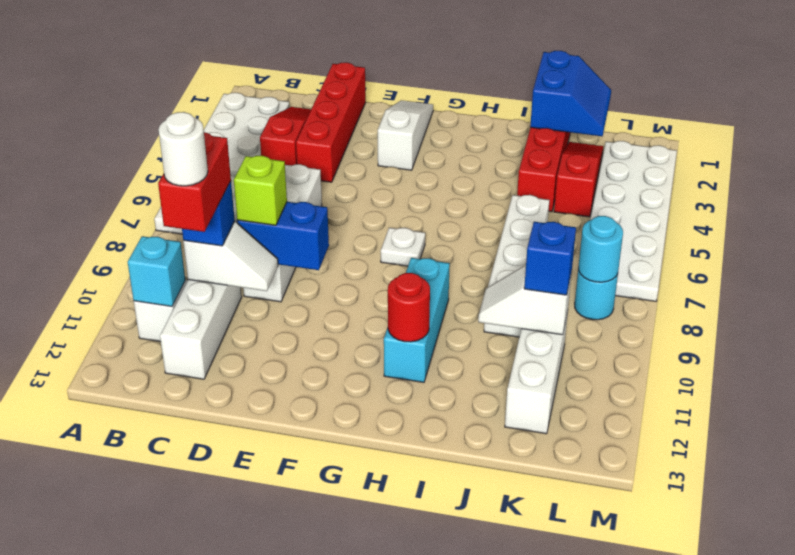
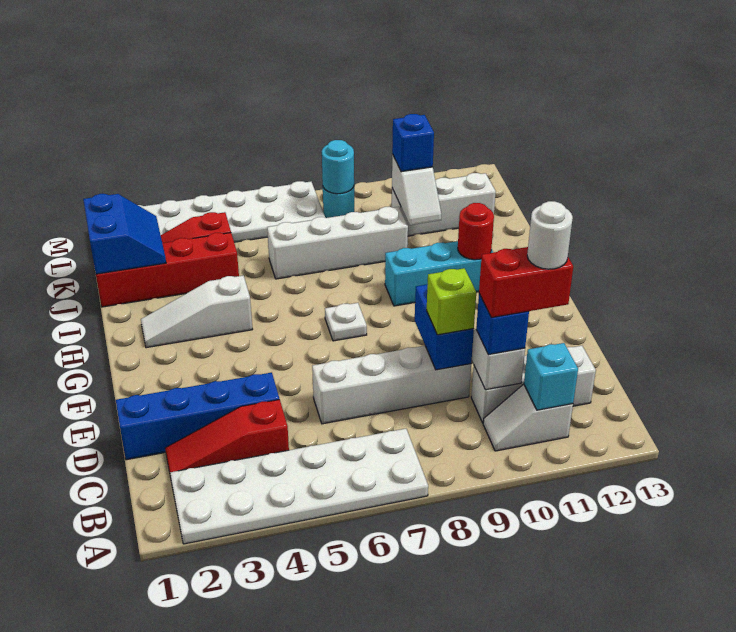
red brick D1:D4 level 1 -> blue brick D1:D4 level 1
white slope F1:F3 level 1 top 3 -> white slope H2:H4 level 1 top 4
blue slope J1:K2 level 2 top J -> blue slope J1:K2 level 2 top 1

